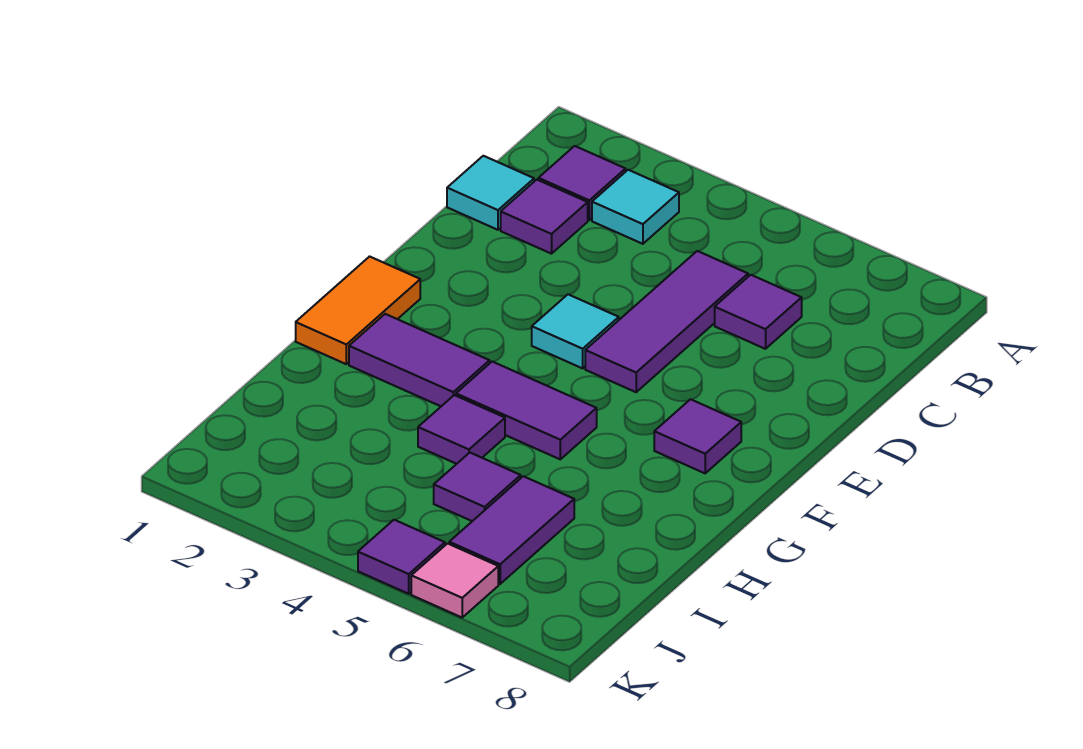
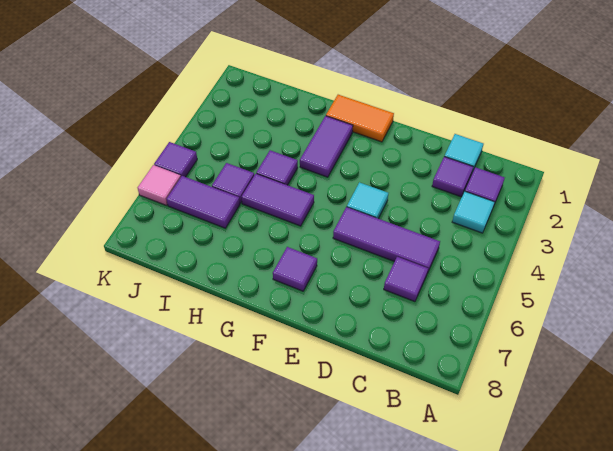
purple tile G4:G5 level 1 -> purple tile G5:H5 level 1

